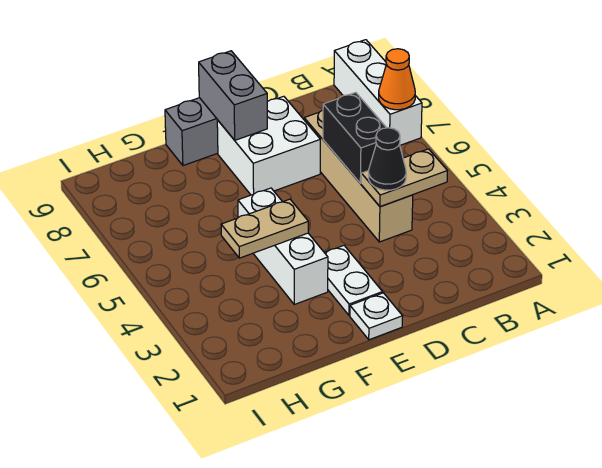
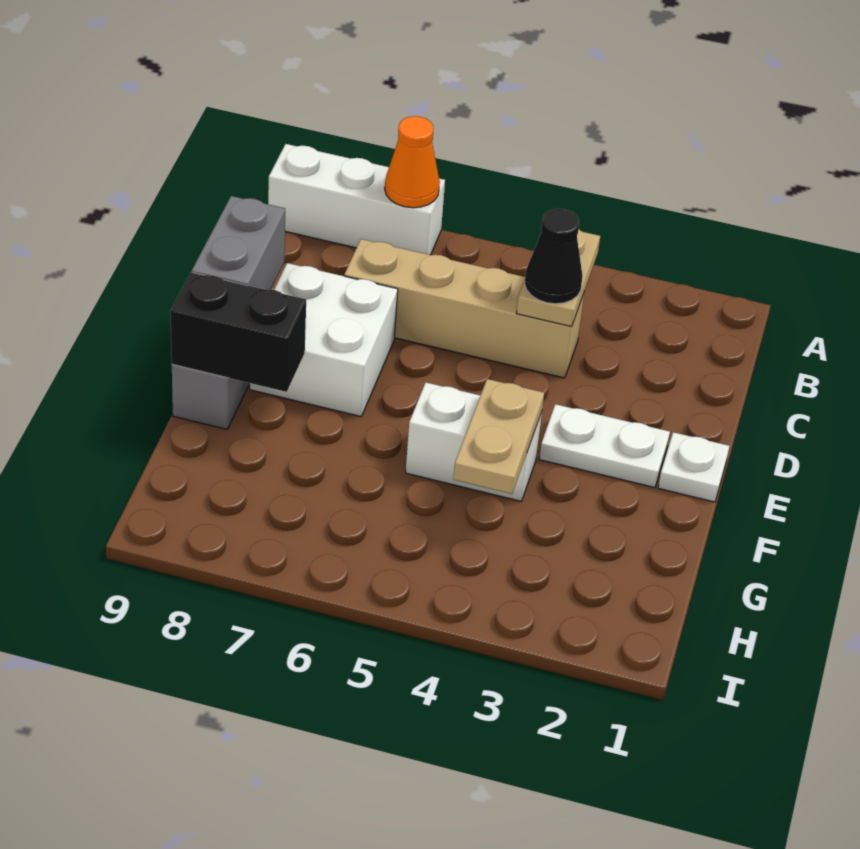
black brick C5:C6 level 2 -> black brick F8:F9 level 2
grey brick E8:E9 level 2 -> grey brick D9:E9 level 2
white brick F3:F5 level 1 -> white brick F4:F5 level 1

